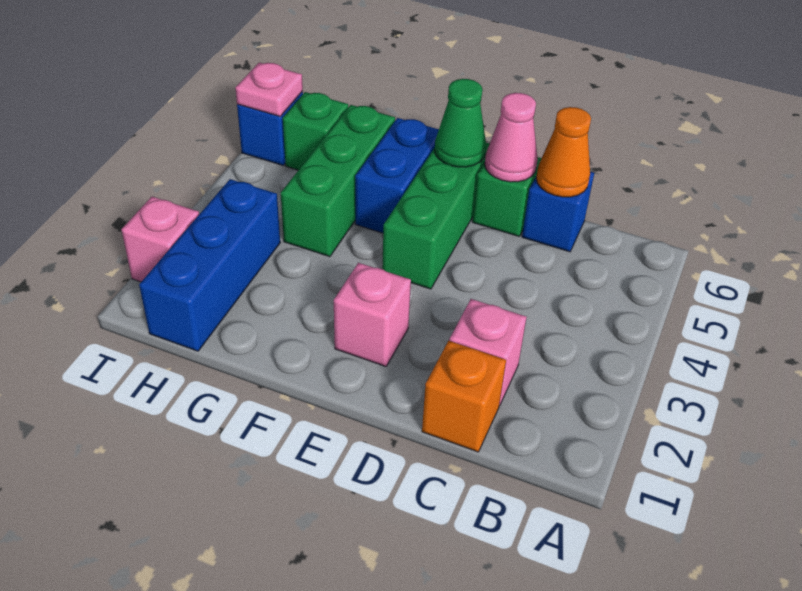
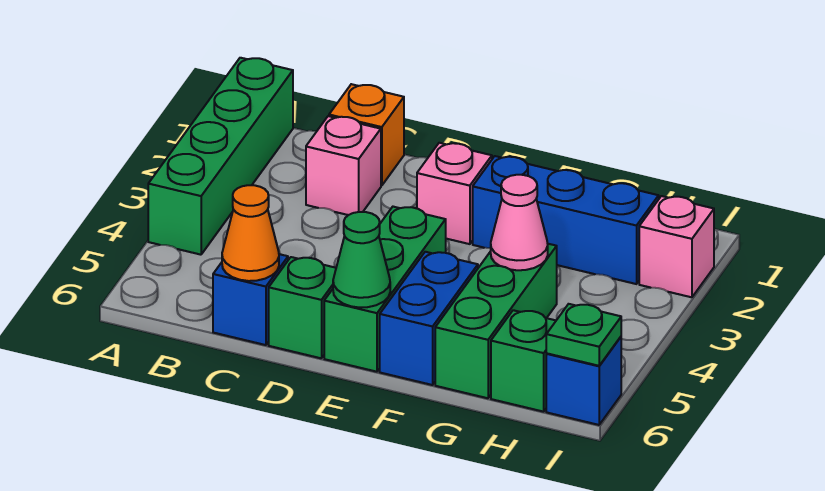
none -> green brick A1:A4 level 1
pink cone D6 level 2 -> pink cone G4 level 2
blue brick H1:H3 level 1 -> blue brick F2:H2 level 1
pink plate I6 level 2 -> green plate I6 level 2

